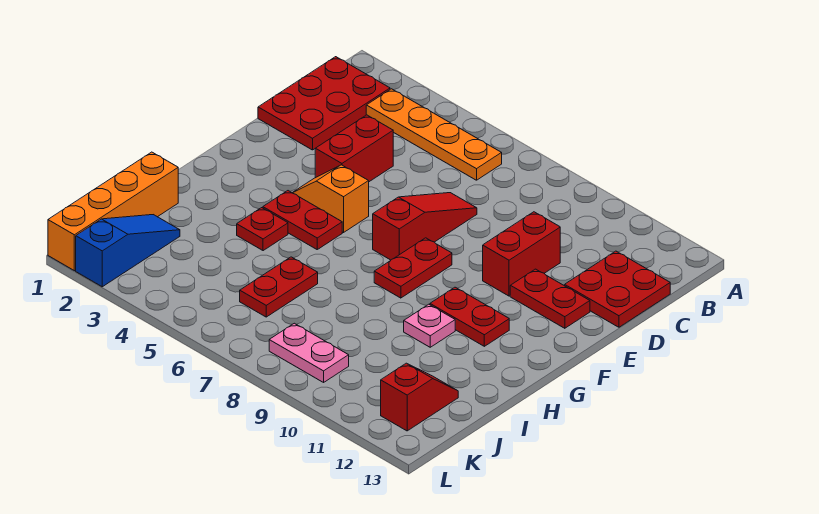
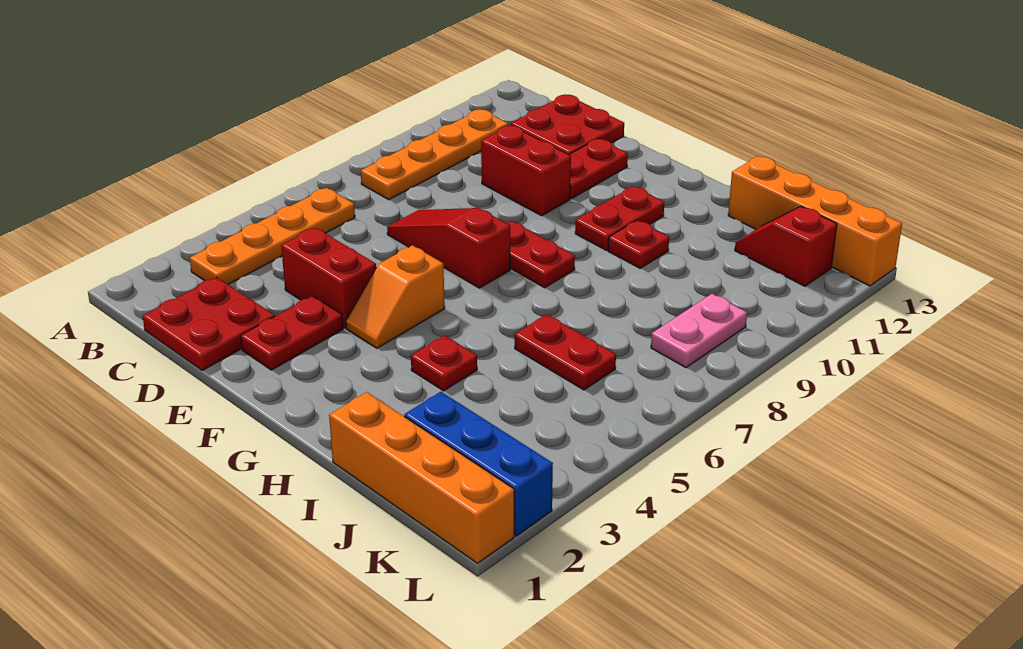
red plate B1:D2 level 1 -> red plate C1:D2 level 1
none -> orange plate B8:B11 level 1
red plate G4:G5 level 1 -> red plate E2:E3 level 1
pink plate H10 level 1 -> red plate H10 level 1
none -> orange brick I13:L13 level 1
blue slope J2:L2 level 1 top L -> blue brick J2:L2 level 1

